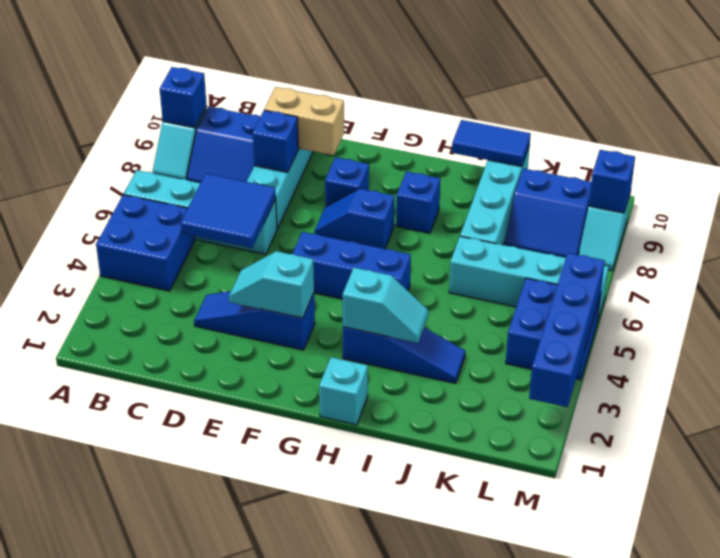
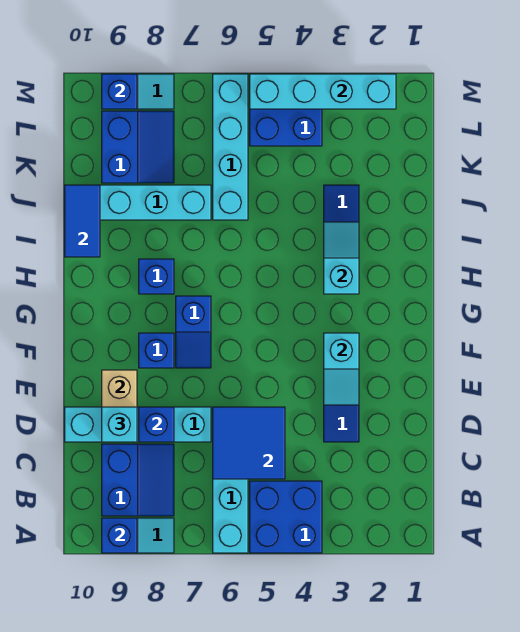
blue brick F5:H5 level 1 -> none
cyan brick H1 level 1 -> cyan brick D9 level 3
blue brick M2:M5 level 2 -> cyan brick M2:M5 level 2

